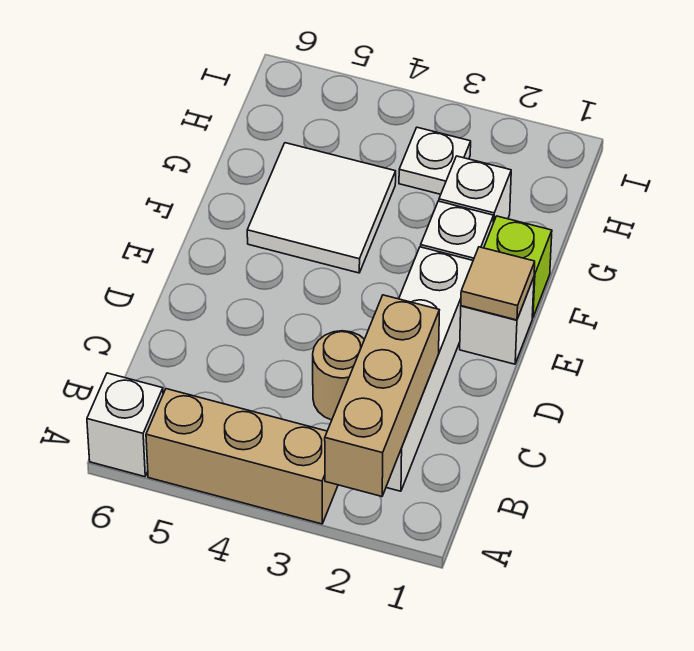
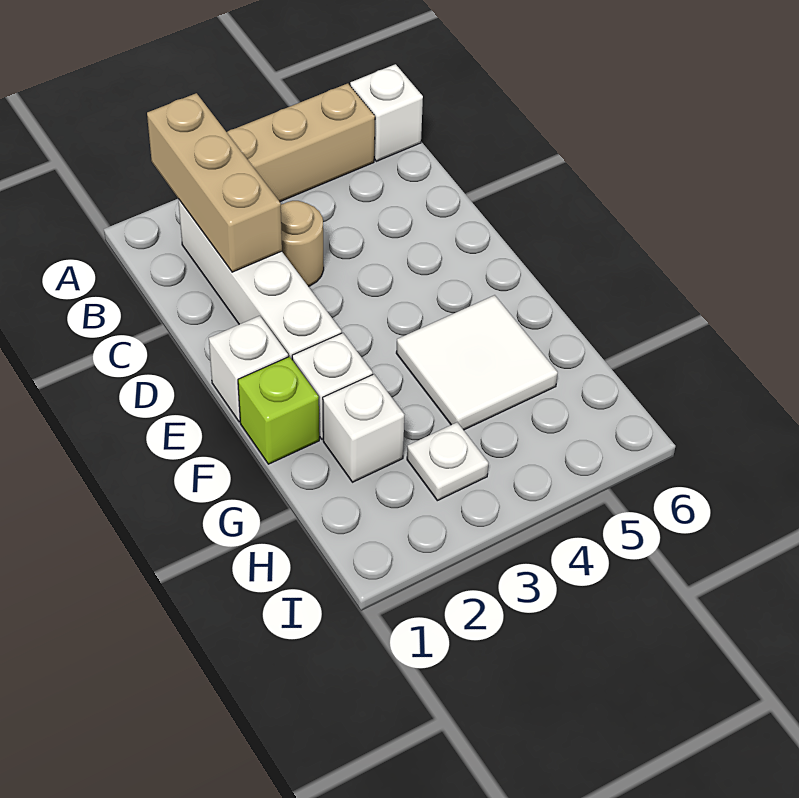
tan tile E1 level 2 -> none

